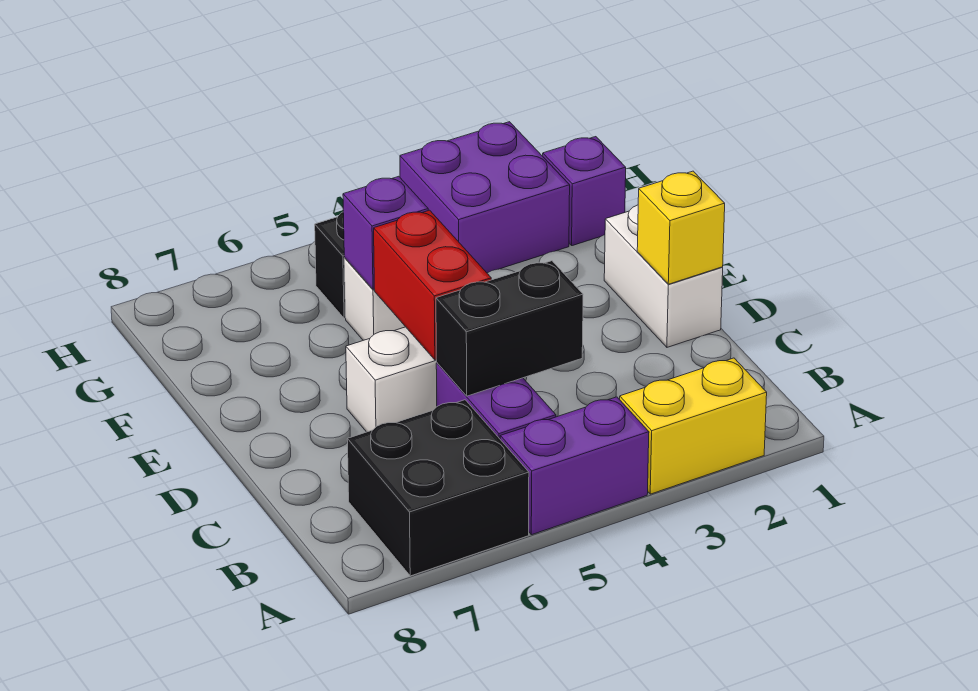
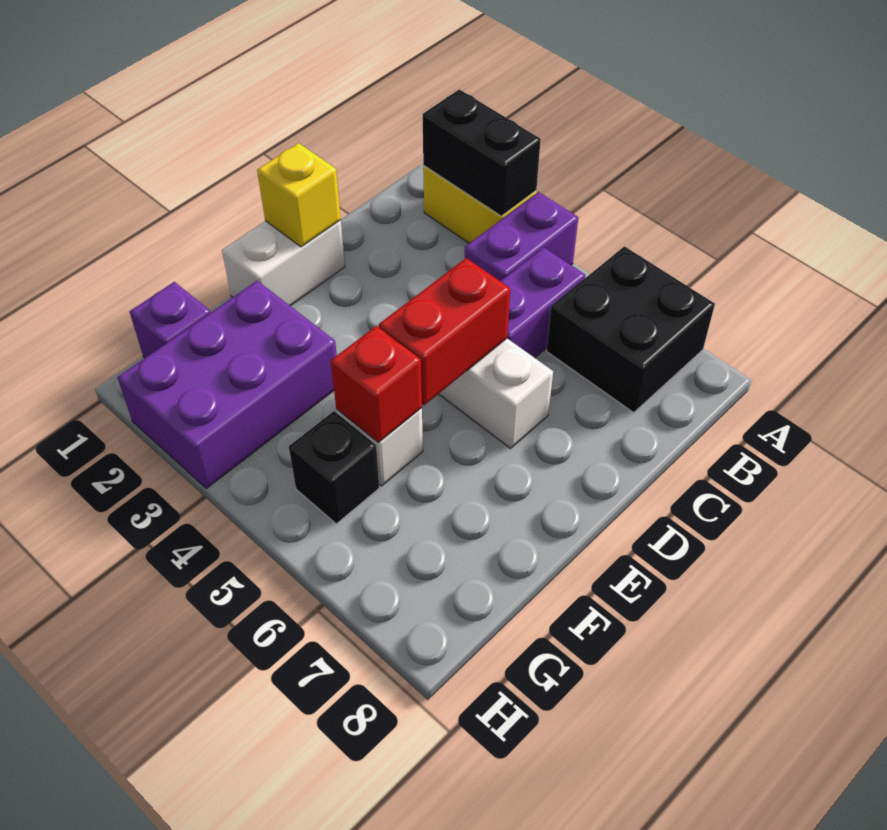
purple brick A4:A5 level 1 -> purple brick A4:B4 level 1
black brick C4:C5 level 2 -> black brick A2:A3 level 2
purple brick F5 level 2 -> red brick F5 level 2
purple brick G2:H3 level 1 -> purple brick F2:H3 level 1

